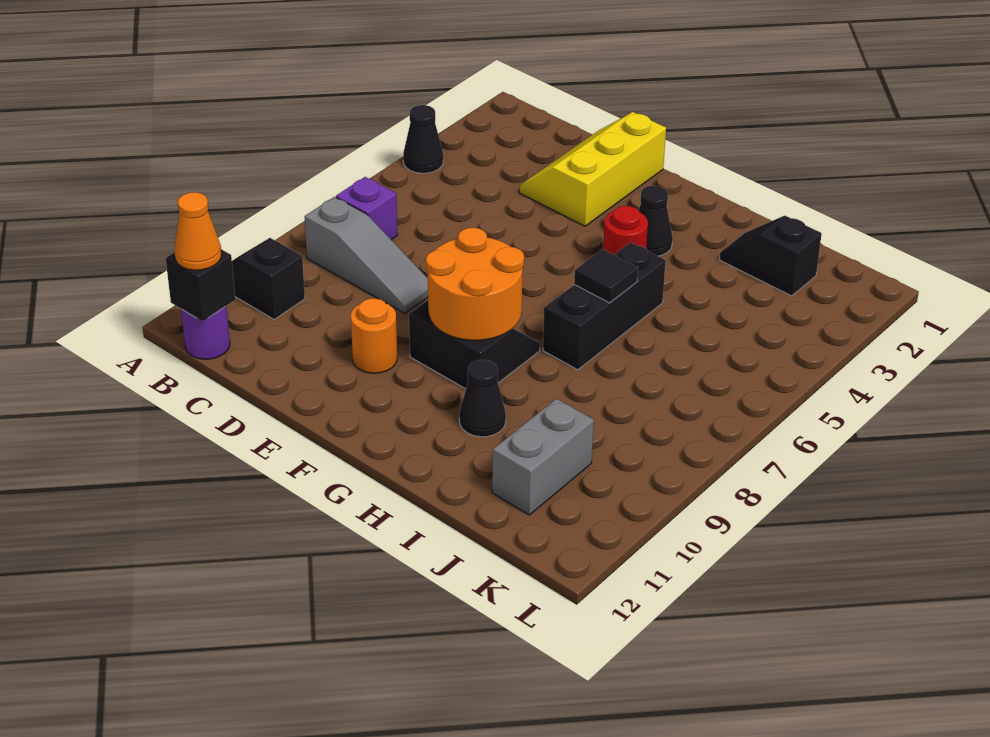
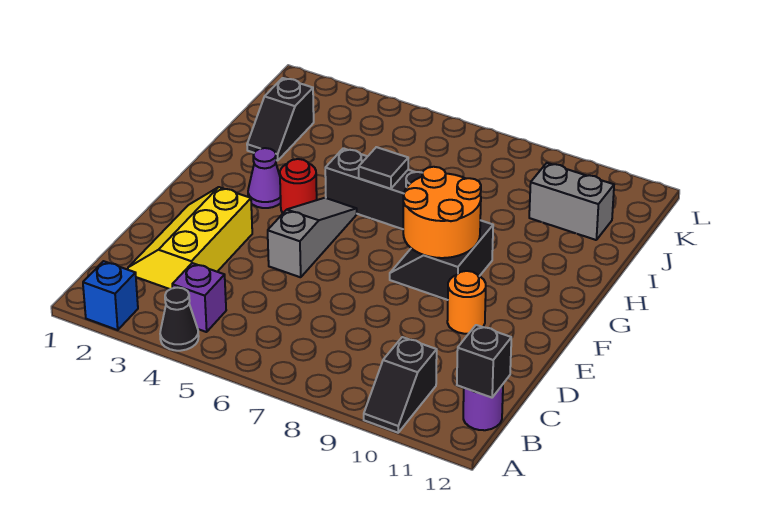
none -> blue brick A2 level 1
purple brick B7 level 1 -> purple brick B4 level 1
grey slope B8:D8 level 1 top B -> grey slope E5:G5 level 1 top E
orange cone B12 level 3 -> none
yellow slope D1:E3 level 1 top E -> yellow slope C2:E3 level 1 top 3
black cone G3 level 1 -> purple cone G3 level 1
black cone H10 level 1 -> none

